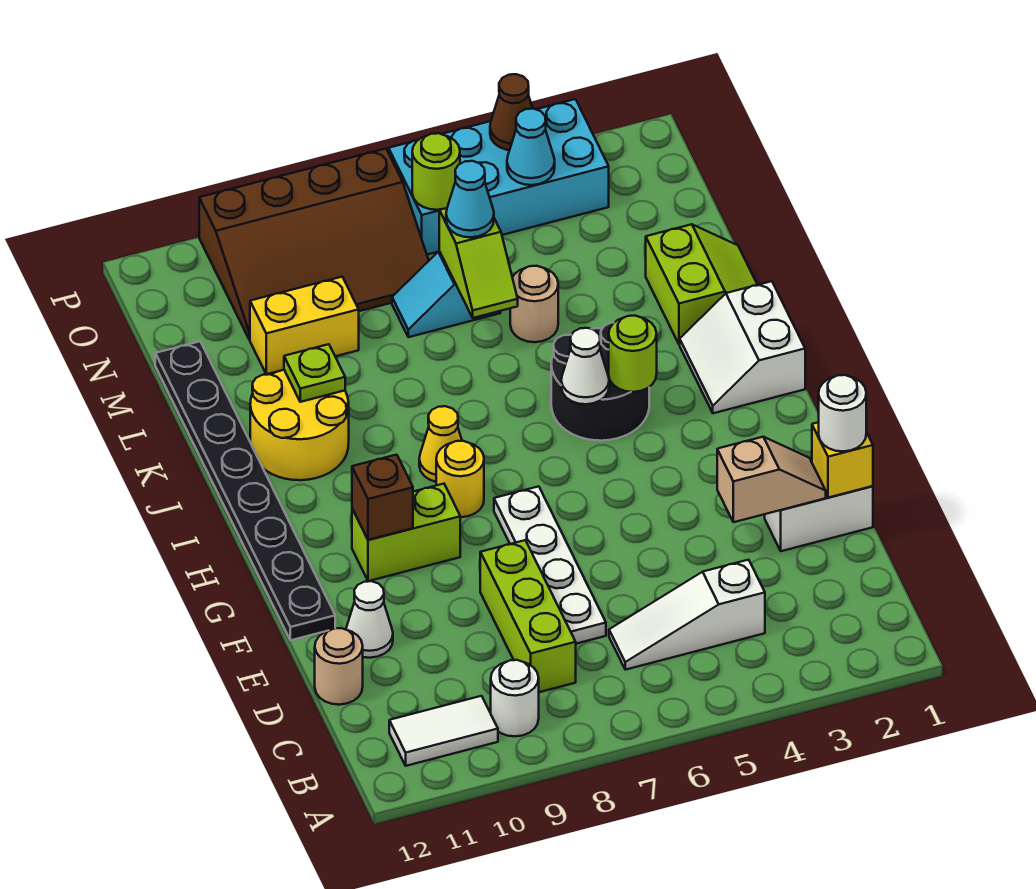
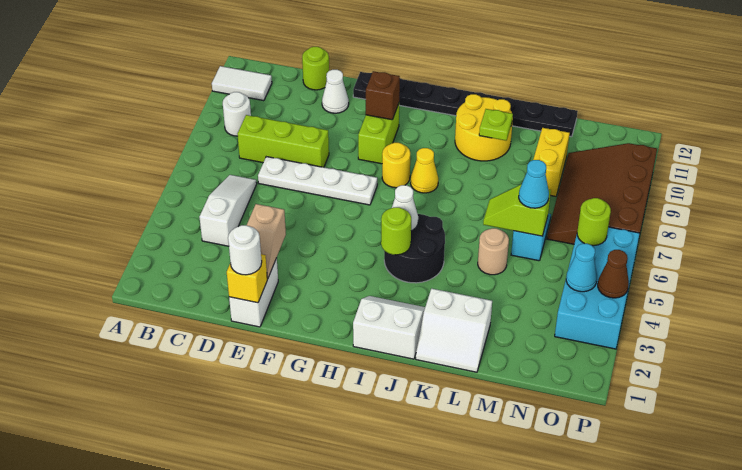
white tile B10:B11 level 1 -> white tile A11:B11 level 1
tan round brick D12 level 1 -> lime round brick D12 level 1
lime slope K1:L2 level 1 top 2 -> white slope K1:L2 level 1 top 2

